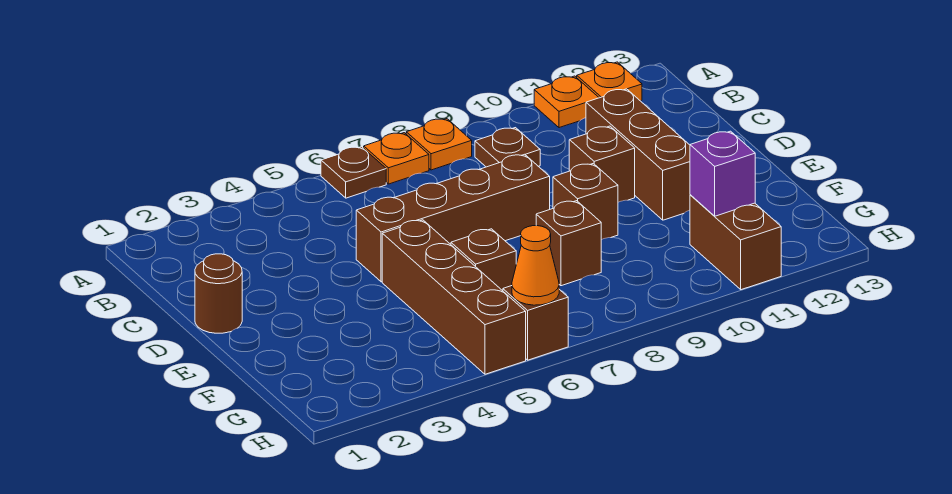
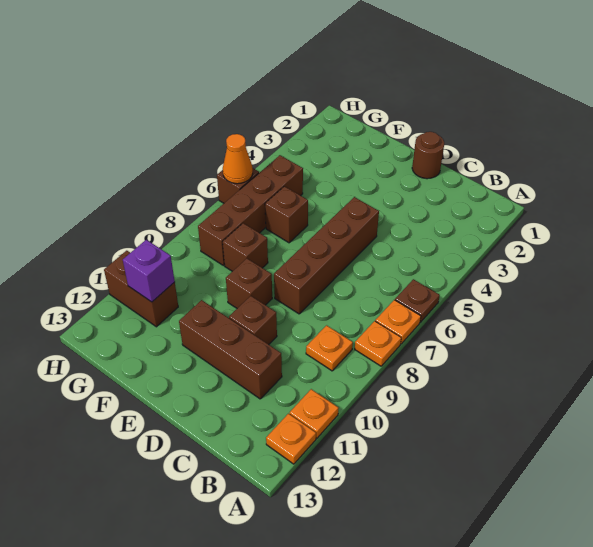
brown plate B9 level 1 -> orange plate B9 level 1
brown brick E5:H5 level 1 -> brown brick G5:G8 level 1

